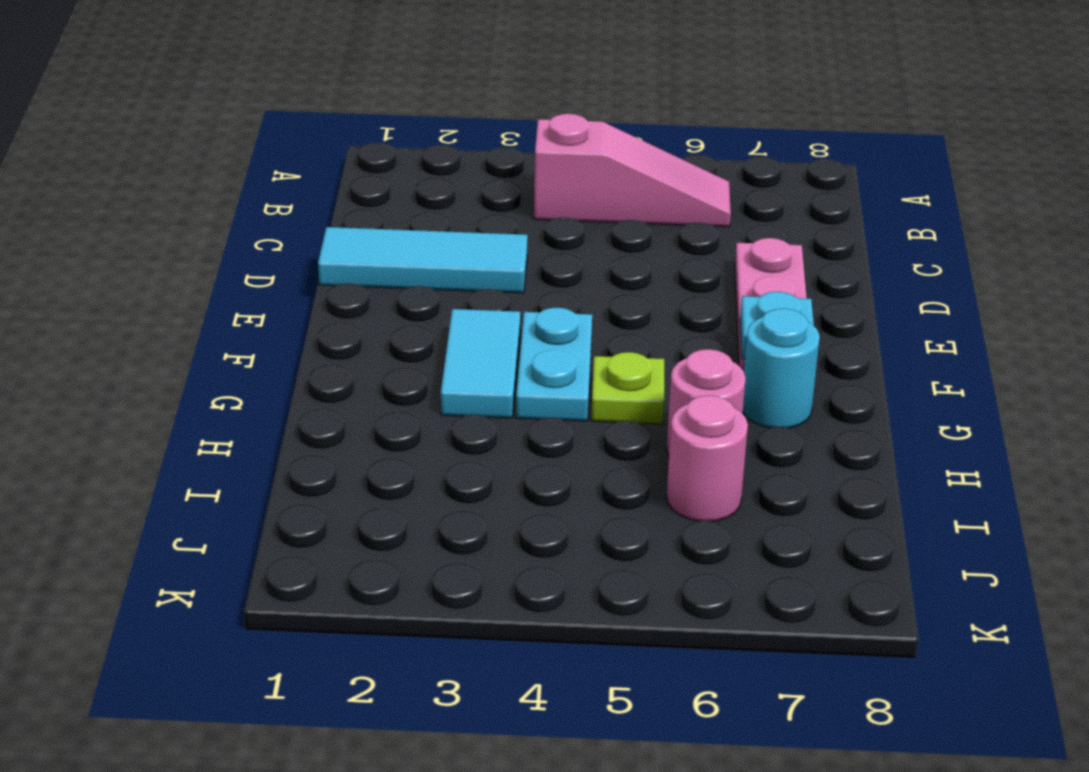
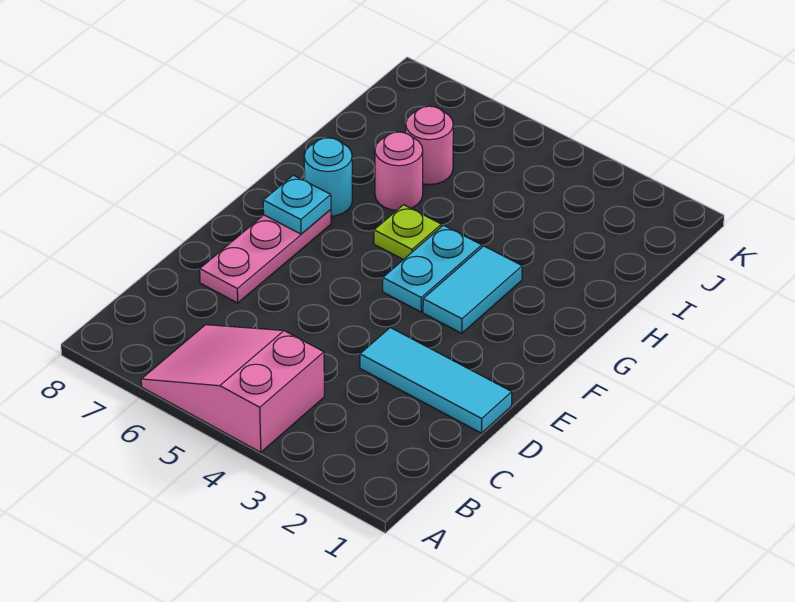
pink slope B4:B6 level 1 top 4 -> pink slope A4:B6 level 1 top 4

